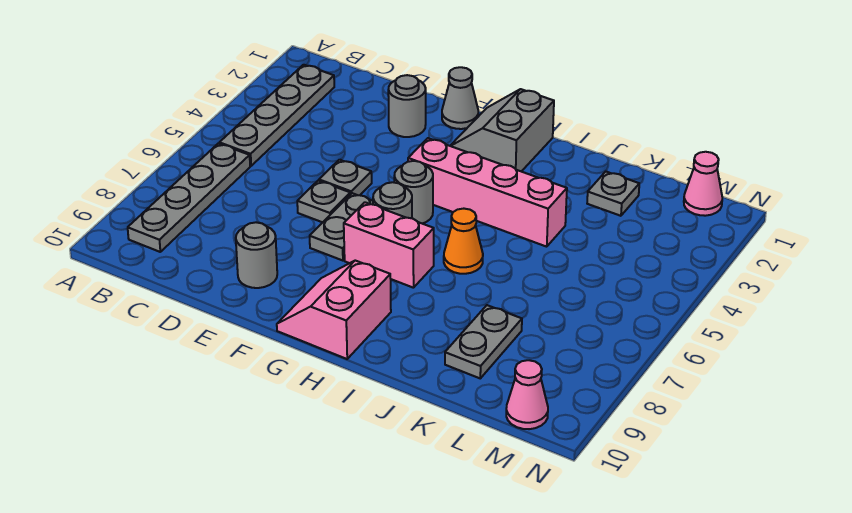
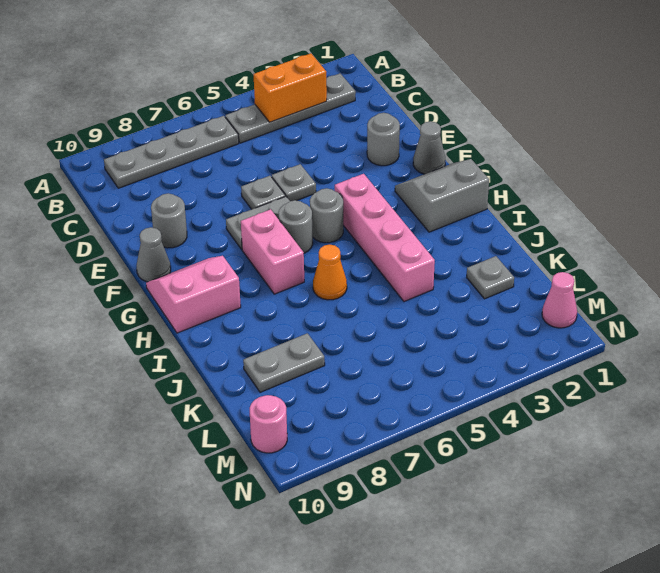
none -> orange brick B3:B4 level 2
none -> grey cone F10 level 1
pink cone M10 level 1 -> pink round brick M10 level 1

